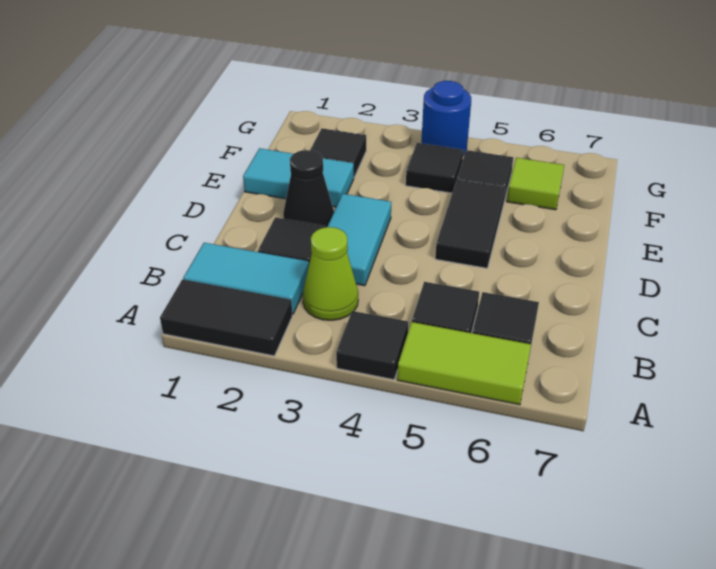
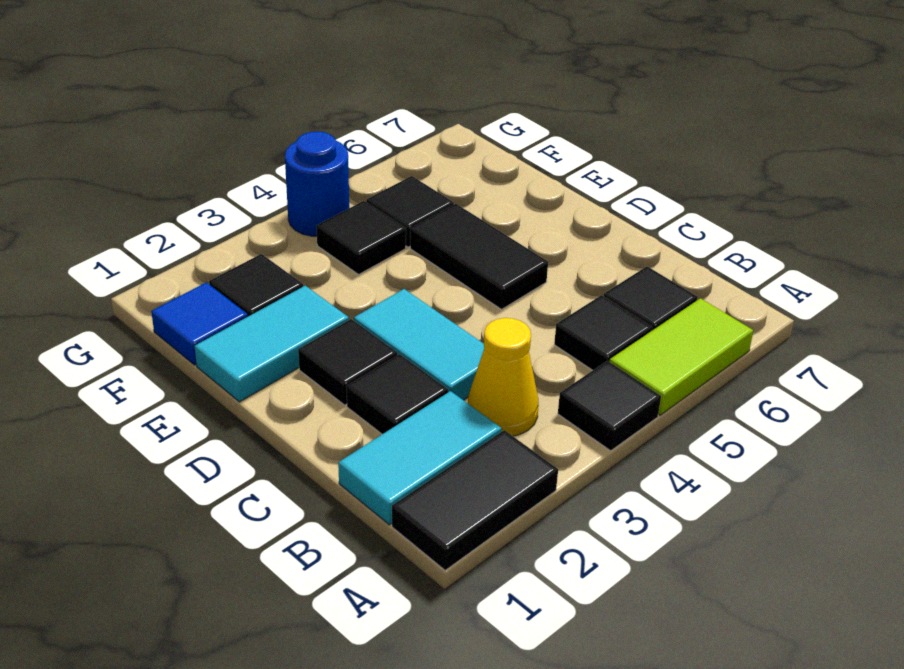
lime cone B3 level 1 -> yellow cone B3 level 1
black cone D2 level 1 -> black tile D2 level 1
none -> blue tile F1 level 1
lime tile F6 level 1 -> none

